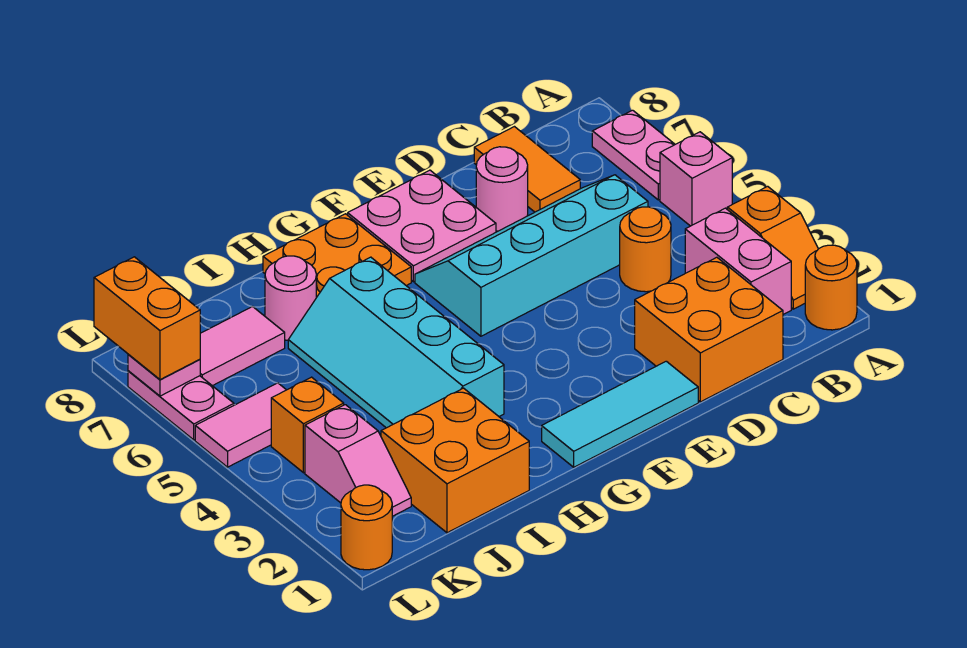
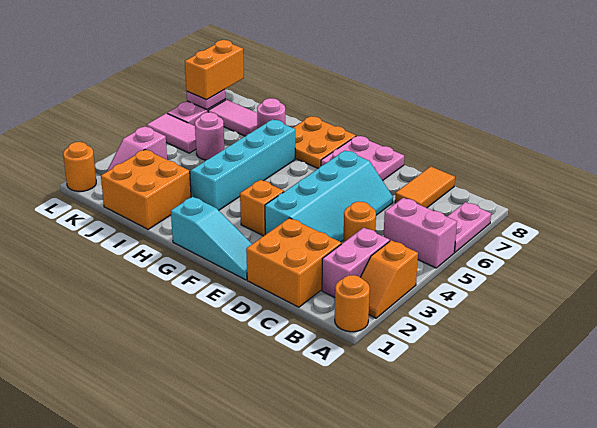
pink brick A5 level 1 -> pink brick A5:B5 level 1
cyan slope C5:F6 level 1 top 5 -> cyan slope D3:E6 level 1 top E
pink round brick D7 level 1 -> pink round brick J5 level 1
cyan tile E1:G1 level 1 -> cyan slope E1:G1 level 1 top G
orange brick K4 level 1 -> orange brick F3 level 1

